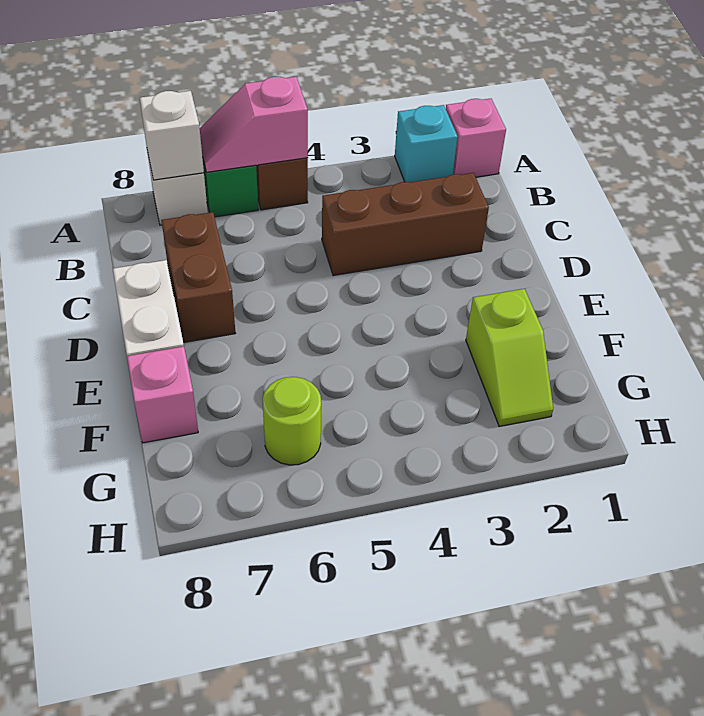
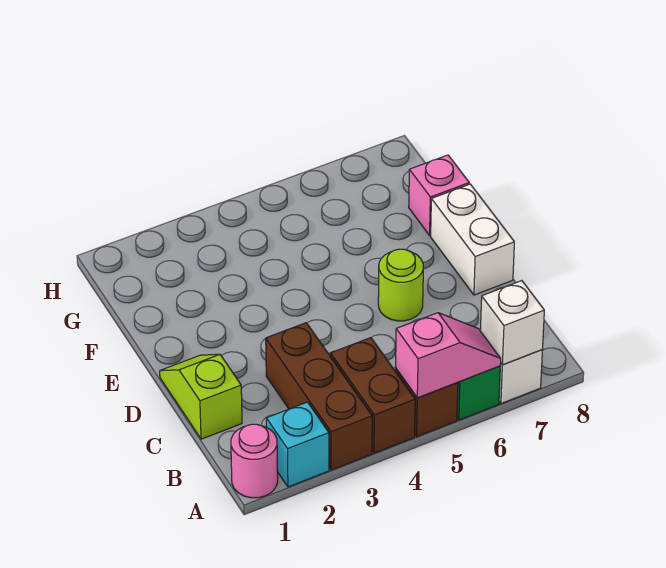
pink brick A1 level 1 -> pink round brick A1 level 1
brown brick C2:C4 level 1 -> brown brick A3:C3 level 1
brown brick C7:D7 level 1 -> brown brick A4:B4 level 1
lime slope F2:G2 level 1 top F -> lime slope C1:D1 level 1 top C
lime round brick G6 level 1 -> lime round brick D6 level 1

